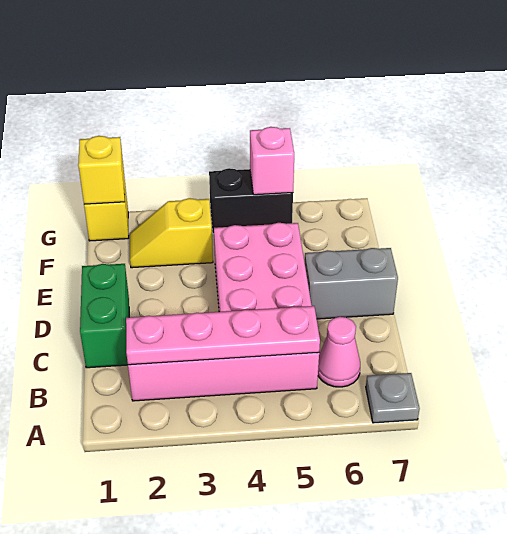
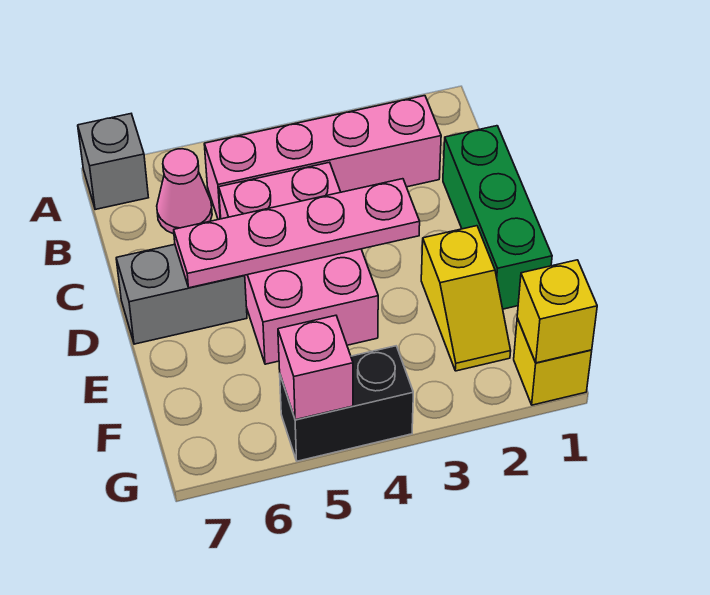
grey plate A7 level 1 -> grey brick A7 level 1
pink plate B2:B5 level 2 -> pink plate D3:D6 level 2
green brick C1:D1 level 1 -> green brick C1:E1 level 1
yellow slope F2:F3 level 1 top 3 -> yellow slope E2:F2 level 1 top E

